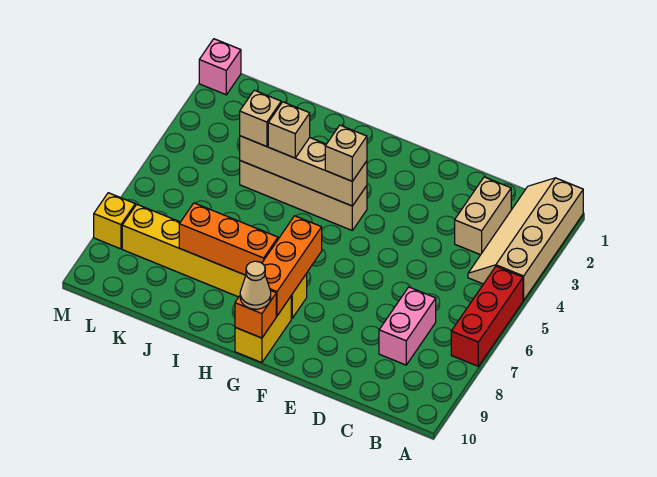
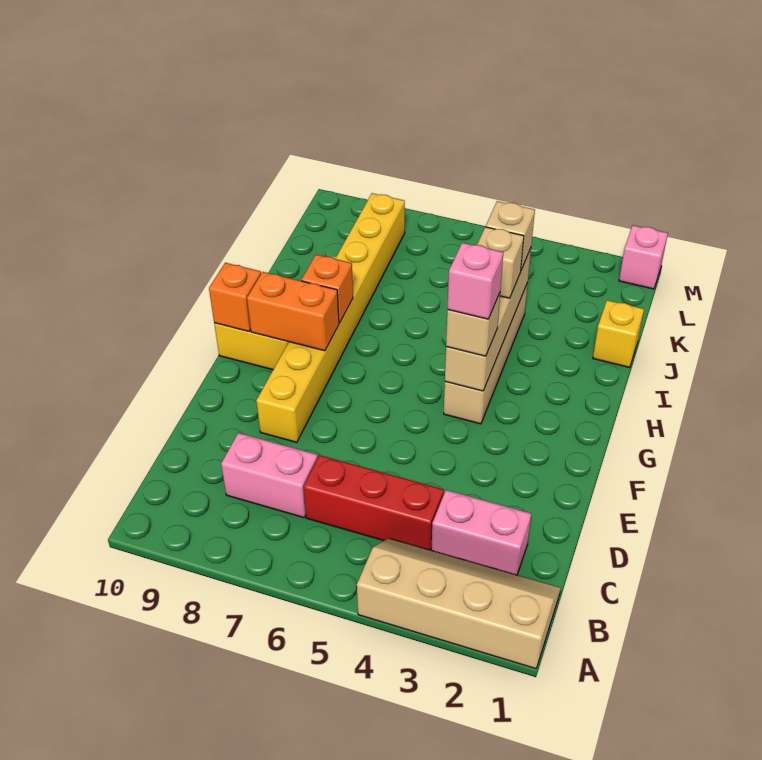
red brick A5:A7 level 1 -> red brick C4:C6 level 1
tan brick C2:C3 level 1 -> pink brick C2:C3 level 1
none -> pink brick G4 level 4
orange brick G7:G9 level 2 -> orange brick G8:G9 level 2
yellow brick G8:L8 level 1 -> yellow brick E8:L8 level 1
tan cone G10 level 3 -> none
orange brick H8:J8 level 2 -> orange brick H8 level 2
yellow brick M8 level 1 -> yellow brick J1 level 1

